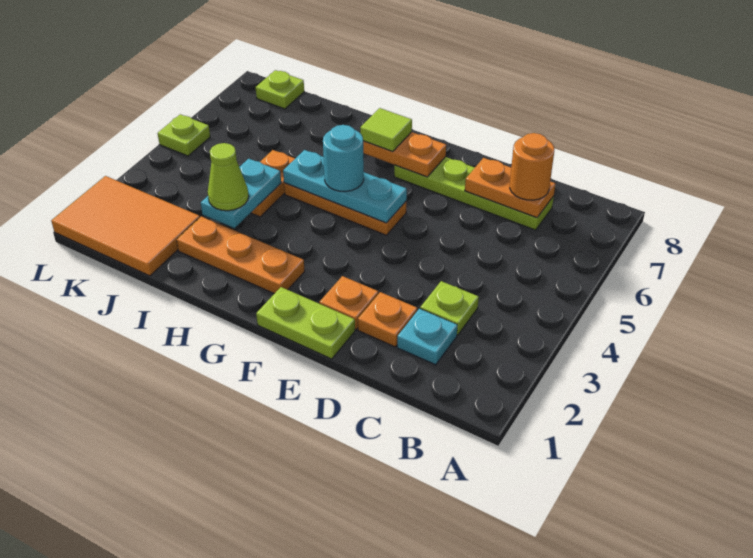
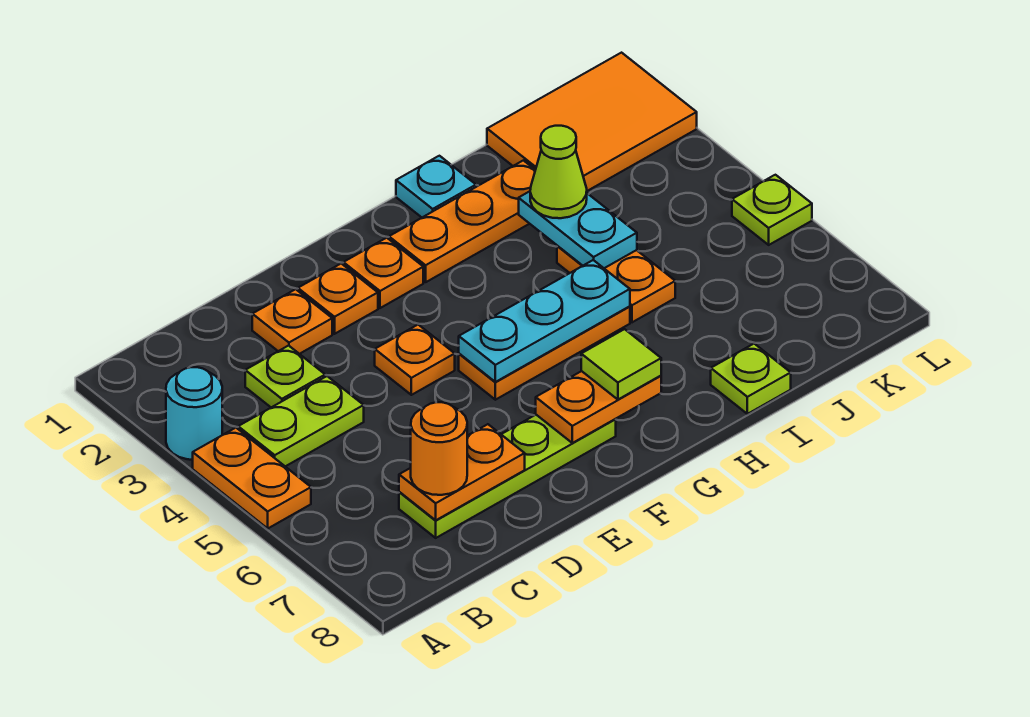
none -> orange plate A4:A5 level 1
cyan plate C2 level 1 -> cyan plate H1 level 1
lime plate E1:F1 level 1 -> lime plate B4:C4 level 1
none -> orange plate E4 level 1
none -> orange plate F2 level 1
cyan round brick G5 level 3 -> cyan round brick A3 level 1
lime plate K8 level 1 -> lime plate I8 level 1

